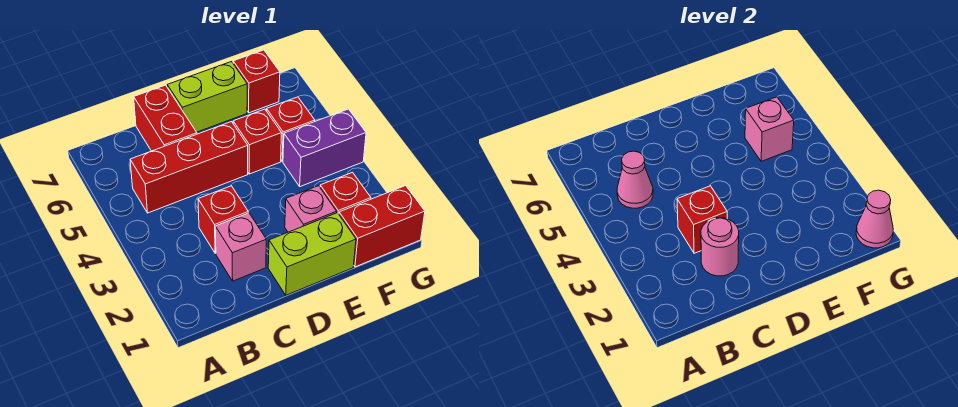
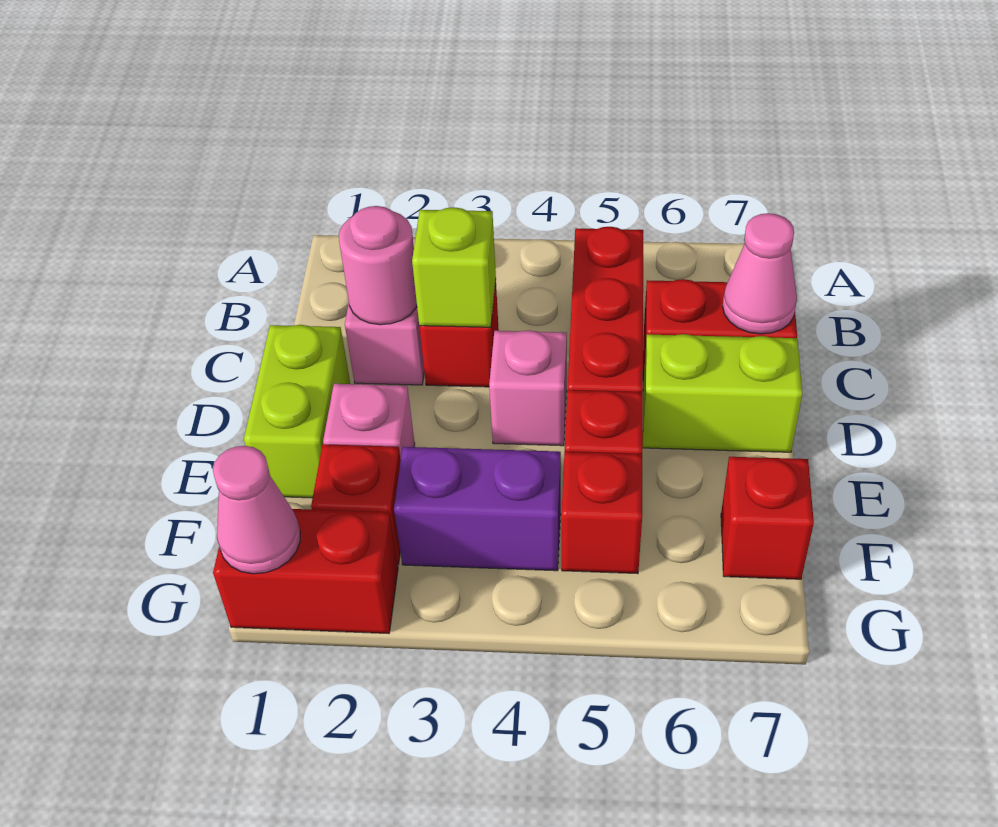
pink cone B5 level 2 -> pink cone C7 level 2
red brick C3 level 2 -> lime brick C3 level 2
lime brick D7:E7 level 1 -> lime brick D6:D7 level 1
red brick F1:G1 level 1 -> red brick G1:G2 level 1
purple brick F4:G4 level 1 -> purple brick F3:F4 level 1
pink brick F5 level 2 -> pink brick D4 level 1

